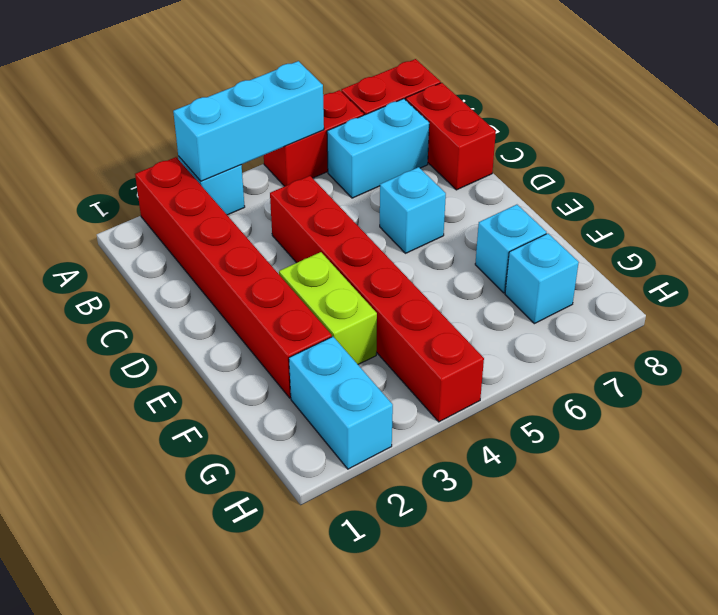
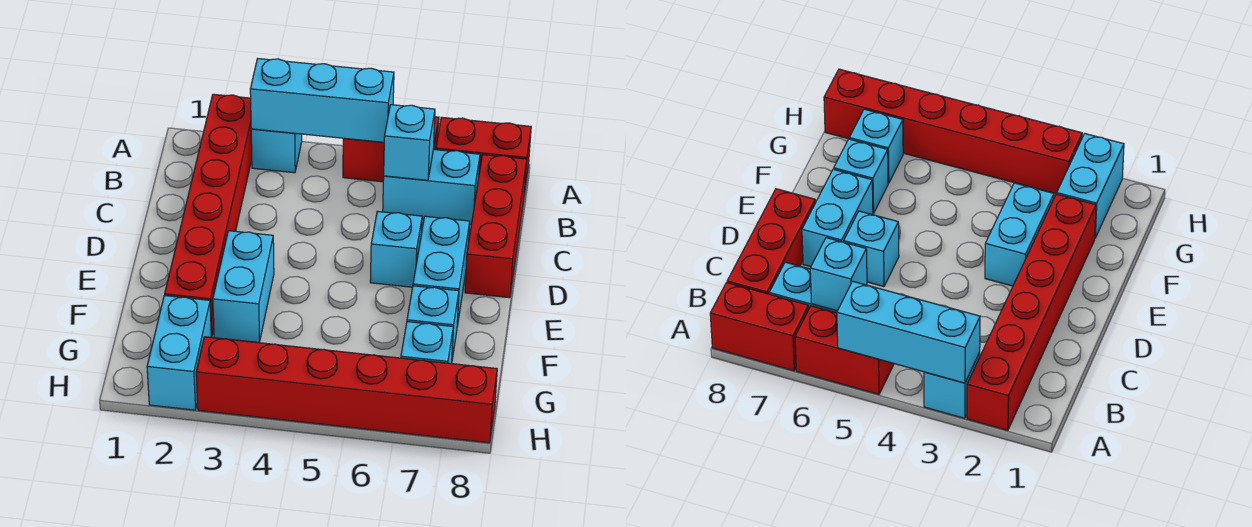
none -> cyan brick B6 level 2
red brick B8:C8 level 1 -> red brick B8:D8 level 1
red brick C4:H4 level 1 -> red brick H3:H8 level 1
none -> cyan brick D7:E7 level 1
lime brick E3:F3 level 1 -> cyan brick E3:F3 level 1

